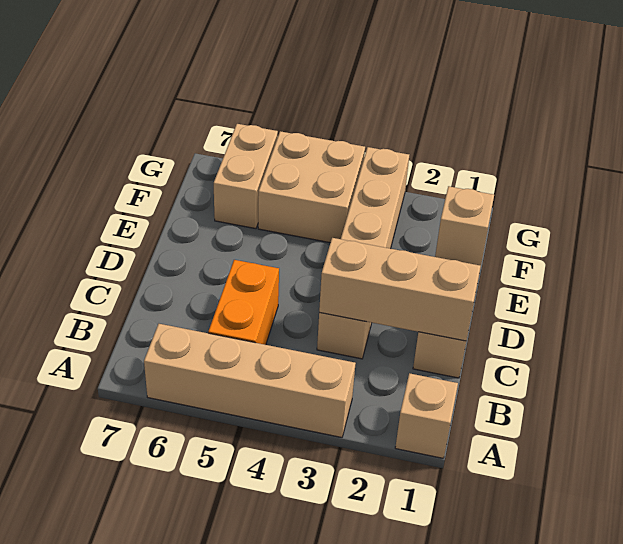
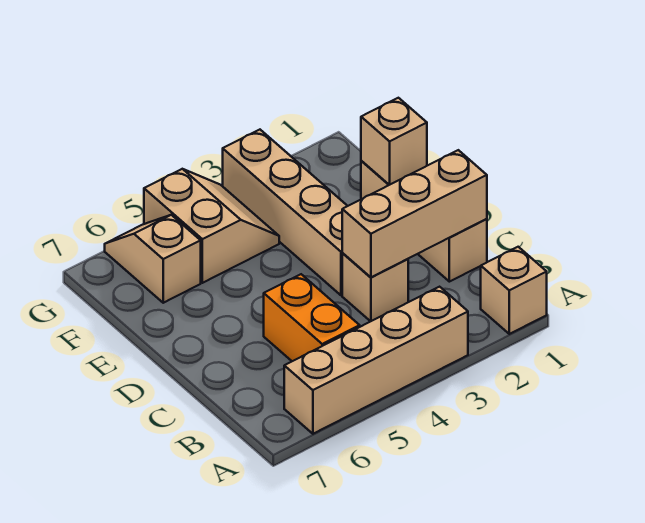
tan brick F4:G5 level 1 -> tan slope F4:G5 level 1 top 5
tan brick F6:G6 level 1 -> tan slope F6:G6 level 1 top F

